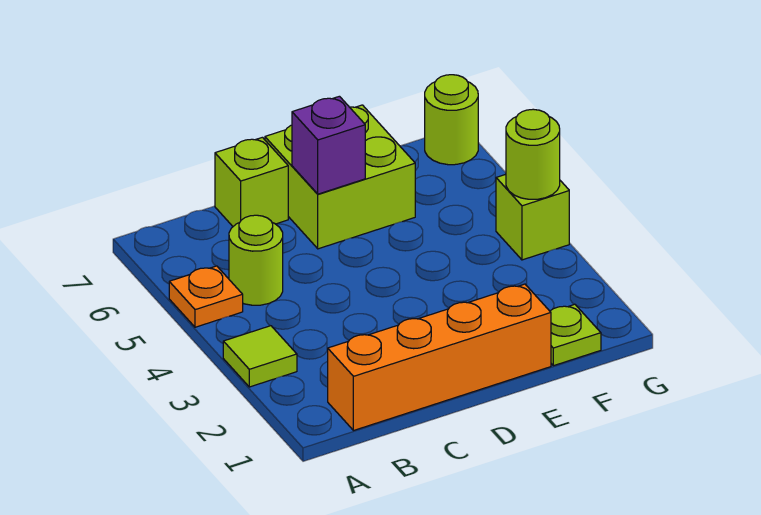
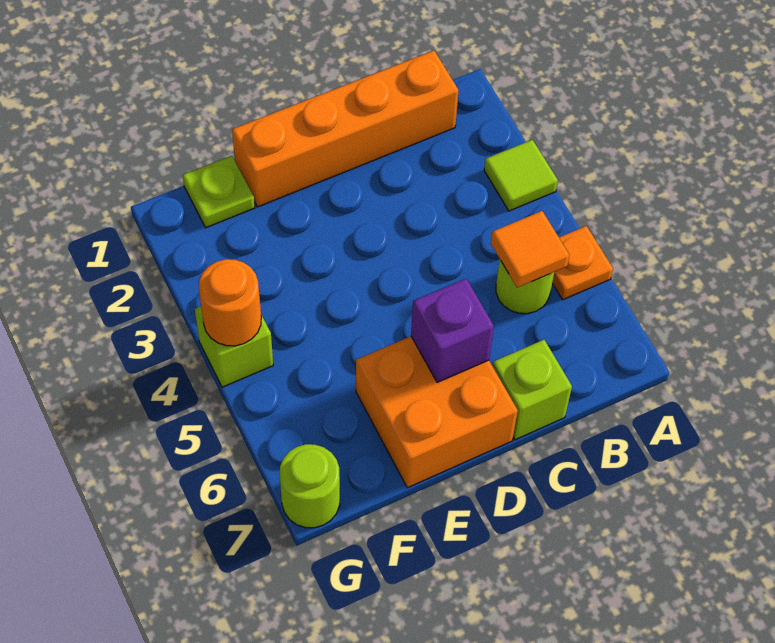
none -> orange tile B5 level 2
lime brick D6:E7 level 1 -> orange brick D6:E7 level 1
lime round brick G4 level 2 -> orange round brick G4 level 2

